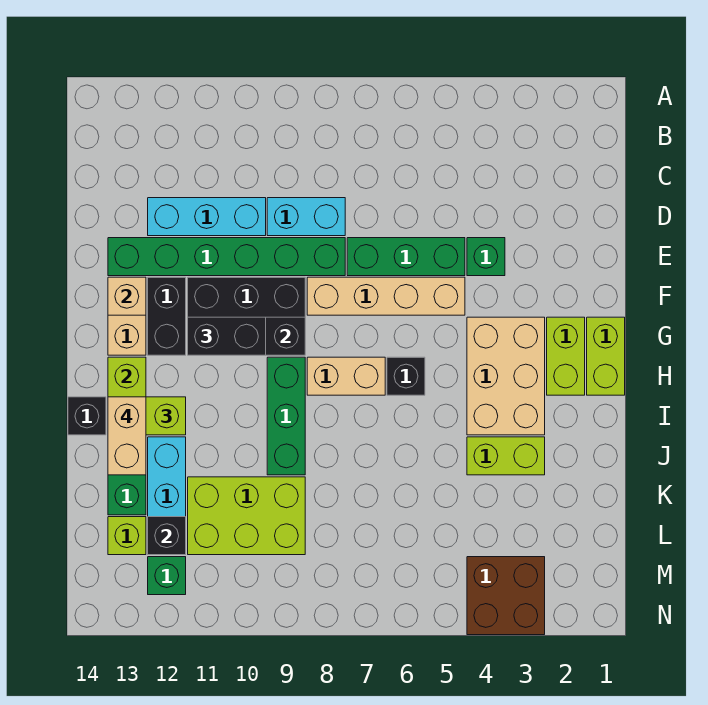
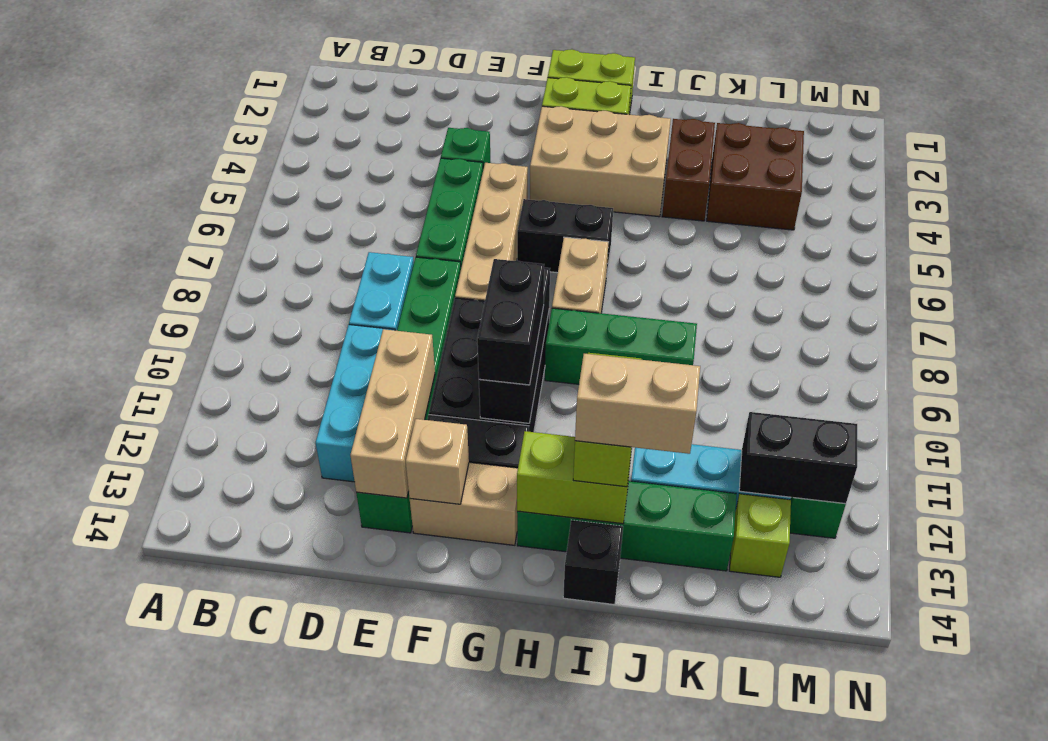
none -> tan brick E11:E13 level 2
black brick H6 level 1 -> black brick G6:H6 level 1
lime brick J3:J4 level 1 -> brown brick J3:J4 level 1
lime brick K9:L11 level 1 -> none
black brick L12 level 2 -> black brick L12:M12 level 2
brown brick M3:N4 level 1 -> brown brick K3:L4 level 1

